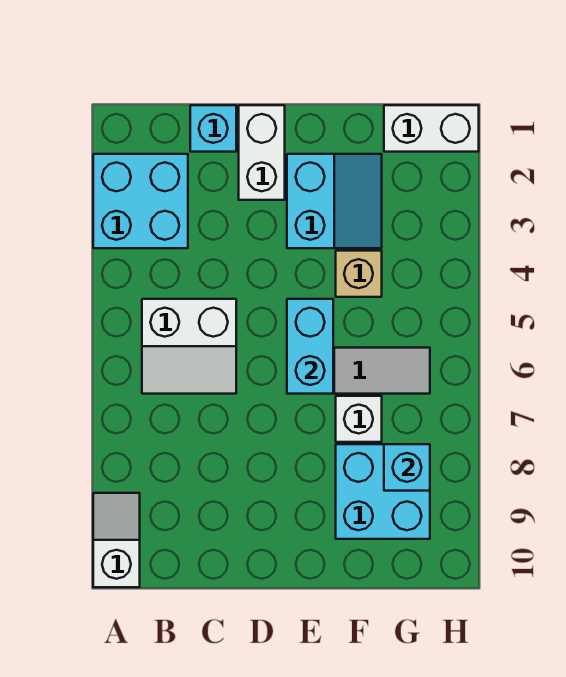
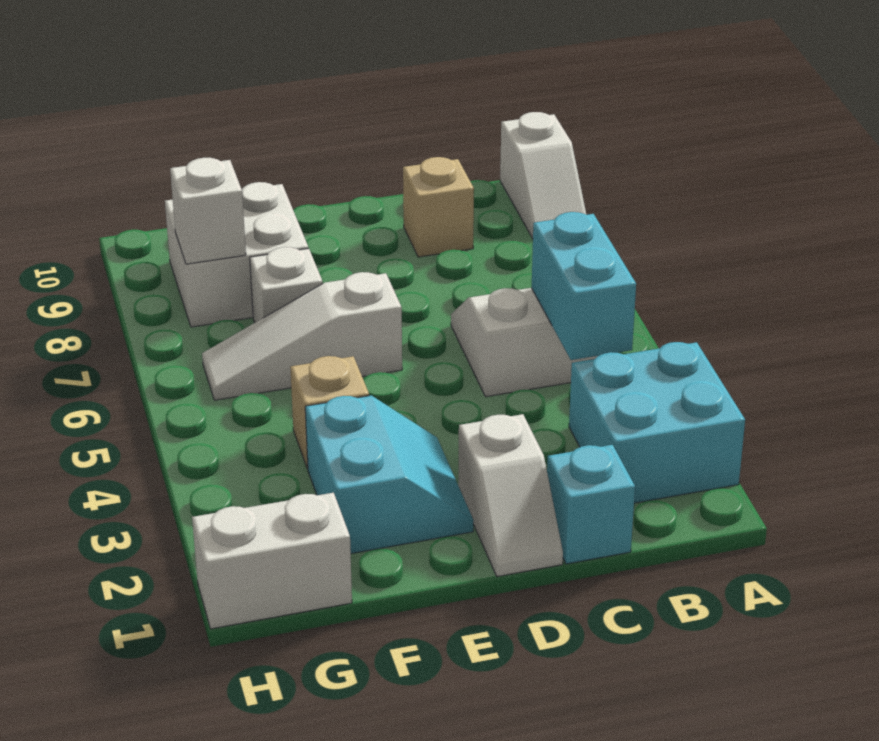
none -> tan brick C9 level 1
white brick D1:D2 level 1 -> white slope D1:D2 level 1 top 2
cyan slope E2:F3 level 1 top E -> cyan slope E2:F3 level 1 top F
cyan brick E5:E6 level 2 -> cyan brick B4:B5 level 2
cyan brick F8:G9 level 1 -> white brick F8:G9 level 1
cyan brick G8 level 2 -> white brick G8 level 2

